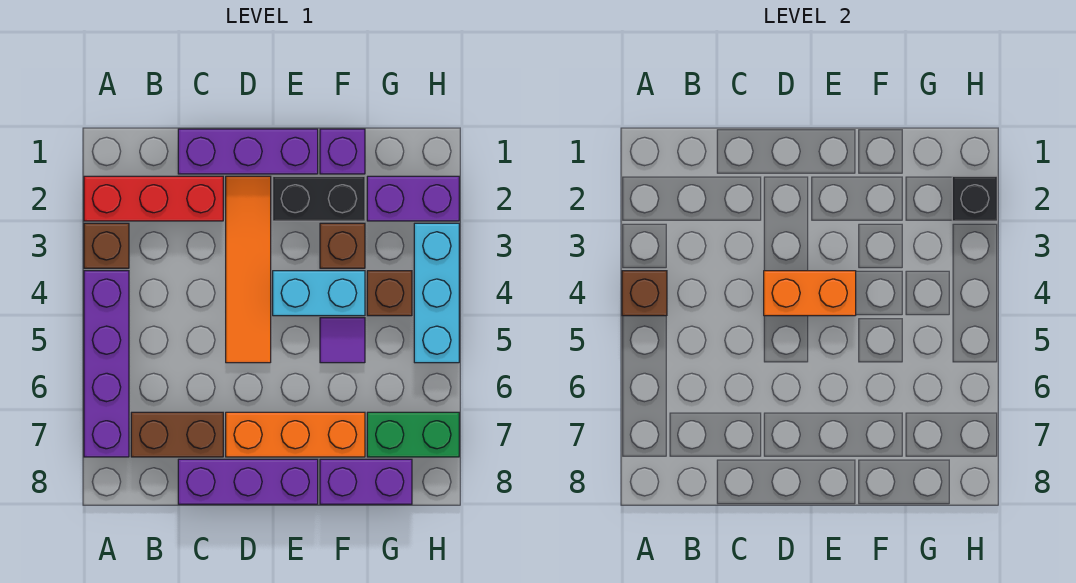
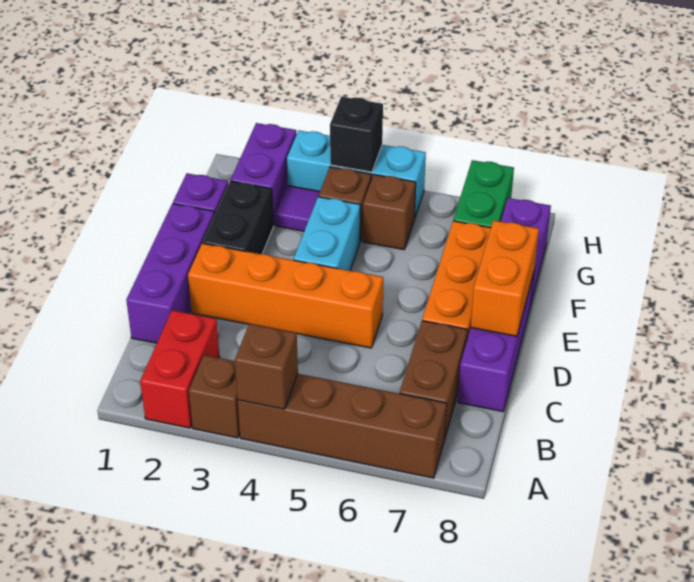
red brick A2:C2 level 1 -> red brick A2:B2 level 1
purple brick A4:A7 level 1 -> brown brick A4:A7 level 1
orange tile D2:D5 level 1 -> orange brick D2:D5 level 1
orange brick D4:E4 level 2 -> orange brick D8:E8 level 2
brown brick F3 level 1 -> brown brick G5 level 1
purple tile F5 level 1 -> purple tile G3 level 1
black brick H2 level 2 -> black brick H4 level 2

